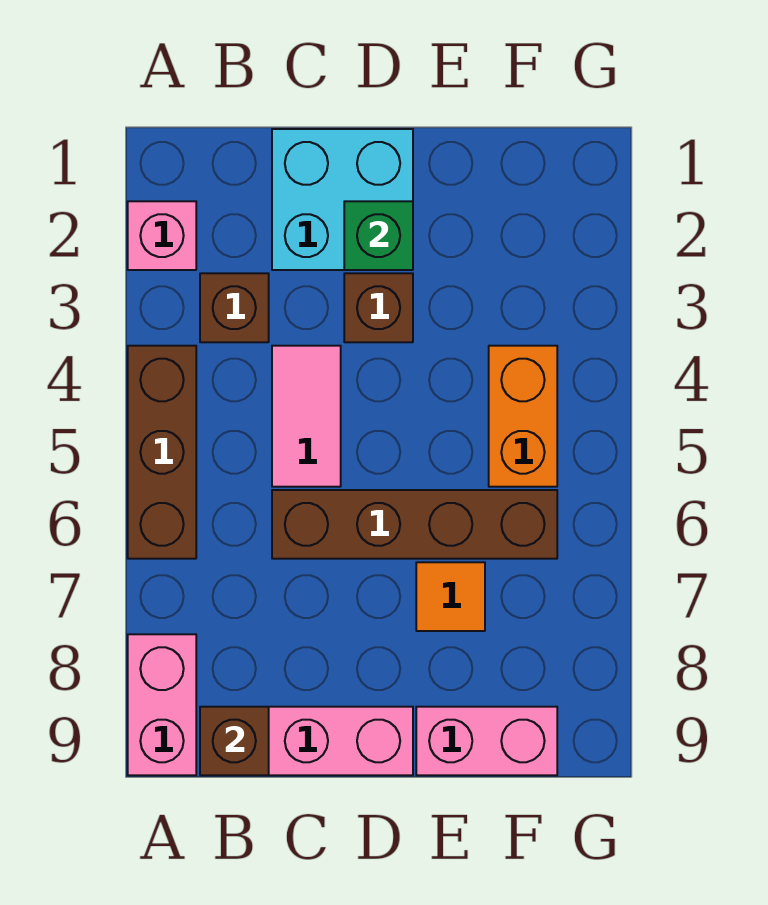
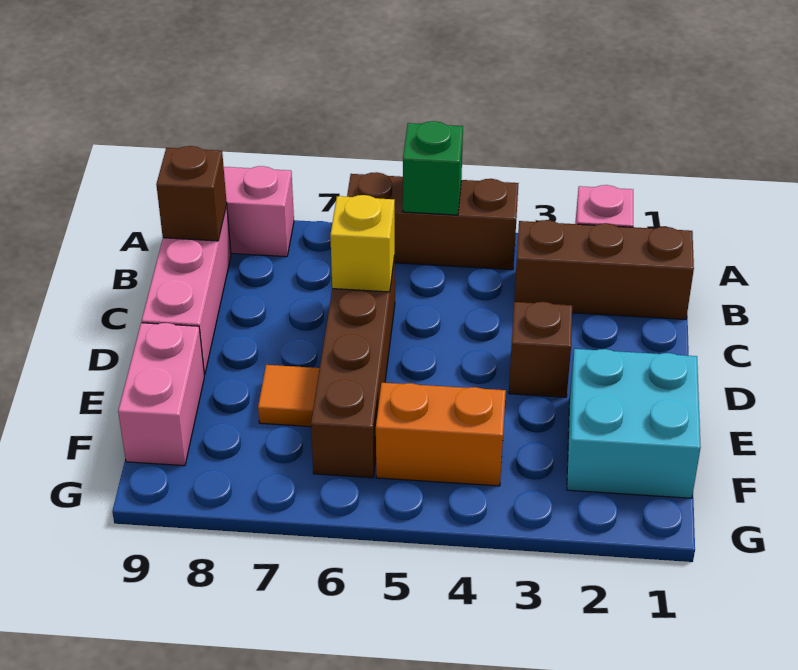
brown brick B3 level 1 -> brown brick B1:B3 level 1
cyan brick C1:D2 level 1 -> cyan brick E1:F2 level 1
pink tile C4:C5 level 1 -> none
none -> yellow brick C6 level 2
green brick D2 level 2 -> green brick A5 level 2

